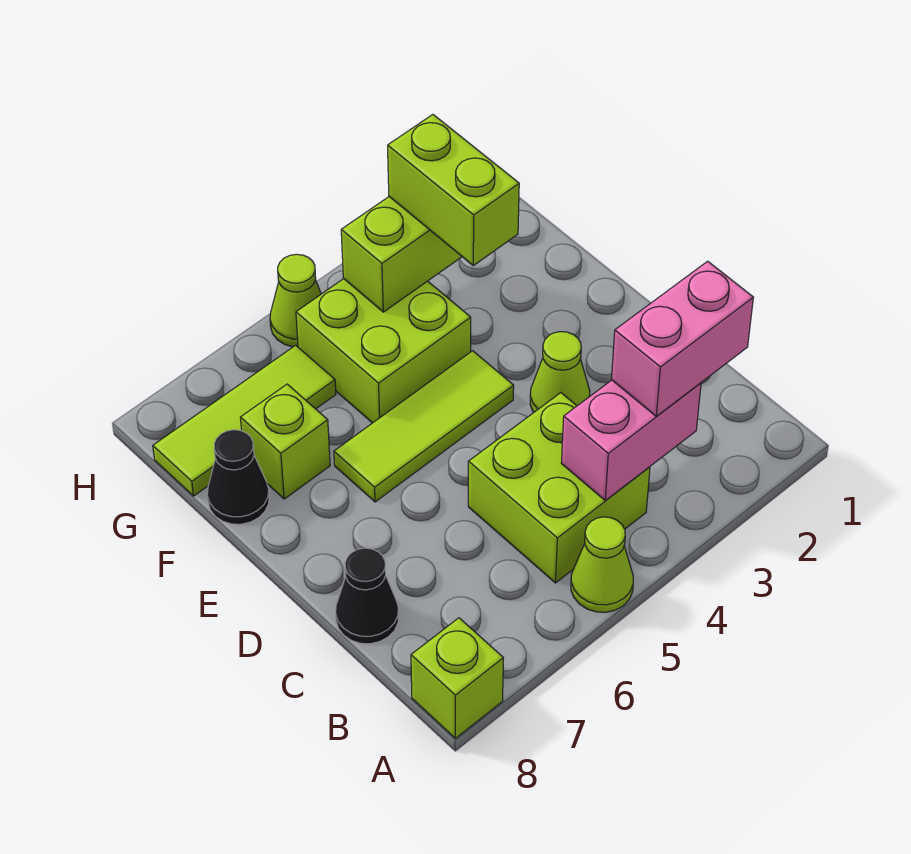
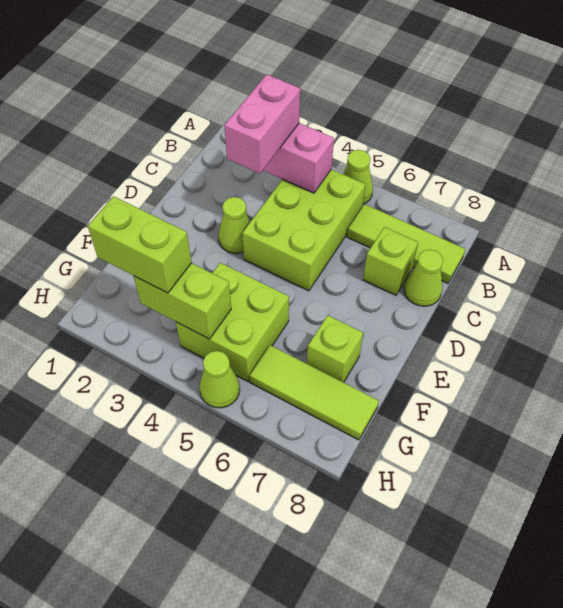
lime brick A8 level 1 -> lime brick C7 level 1
pink brick B2:B3 level 3 -> pink brick B3:C3 level 3
lime brick B4:C5 level 1 -> lime brick B4:D5 level 1
black cone C8 level 1 -> lime cone C8 level 1
lime tile E4:E6 level 1 -> lime tile B6:B8 level 1
lime brick F3:G3 level 3 -> lime brick G2:G3 level 3
black cone F8 level 1 -> none

